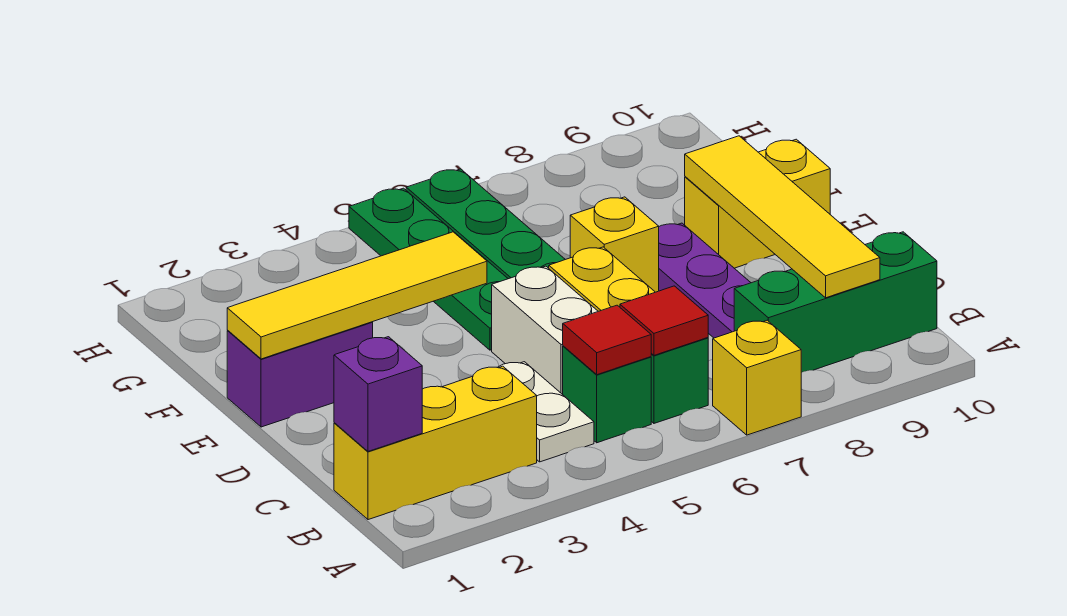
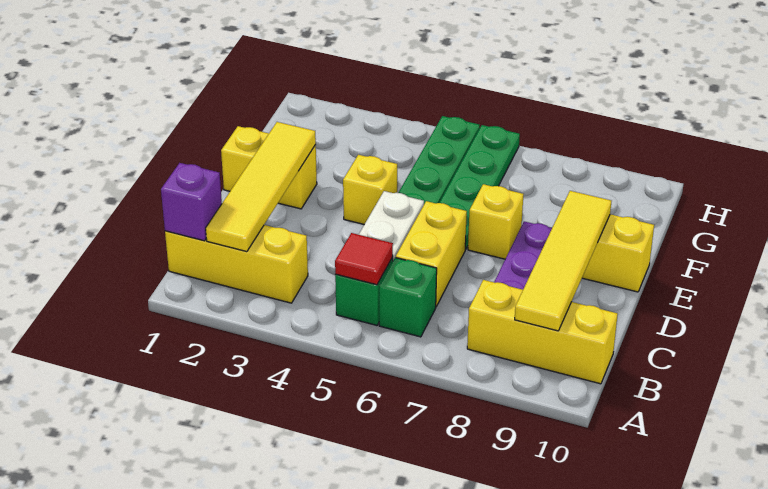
yellow brick A7 level 1 -> yellow brick E4 level 1
white plate B4:C4 level 1 -> none
red tile B6 level 2 -> none
green brick B8:B10 level 1 -> yellow brick B8:B10 level 1
purple brick E1:E2 level 1 -> yellow brick E1:E2 level 1
yellow tile E1:E4 level 2 -> yellow tile B2:E2 level 2

